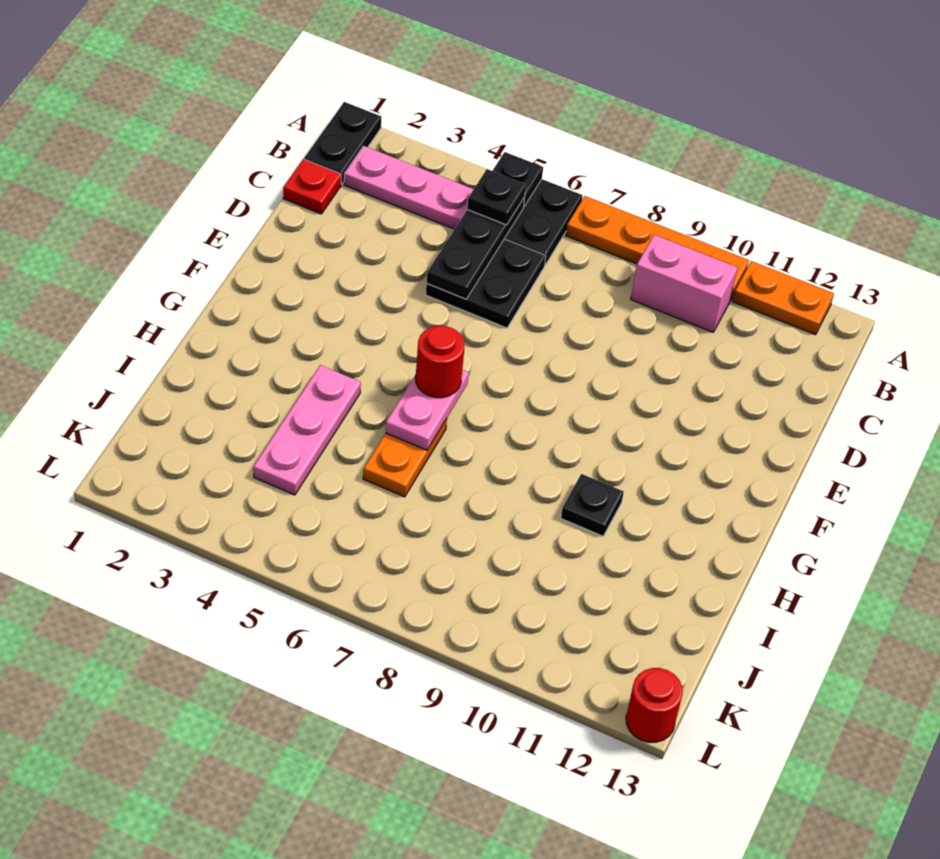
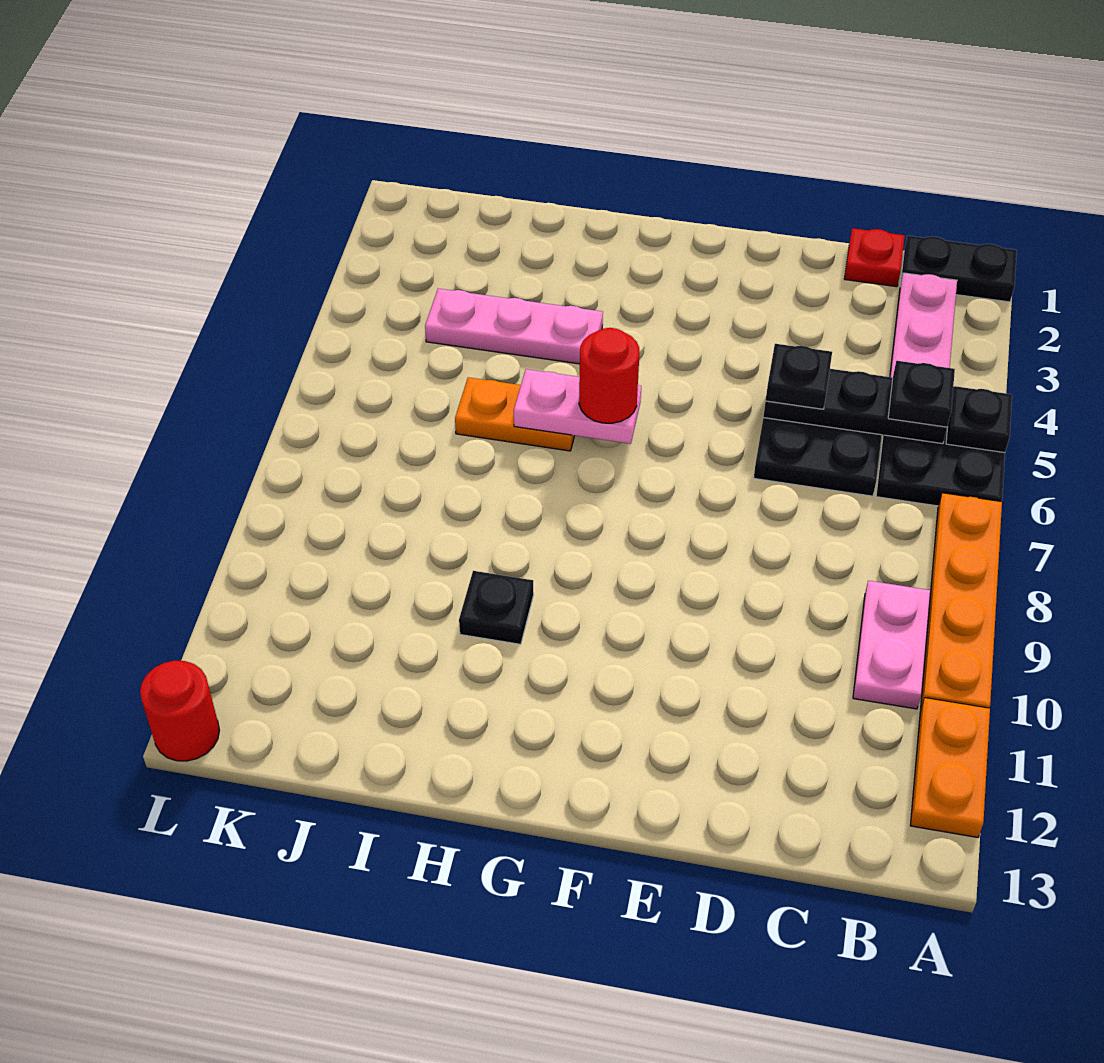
pink brick B9:B10 level 1 -> pink plate B9:B10 level 1
none -> black plate D5 level 3

